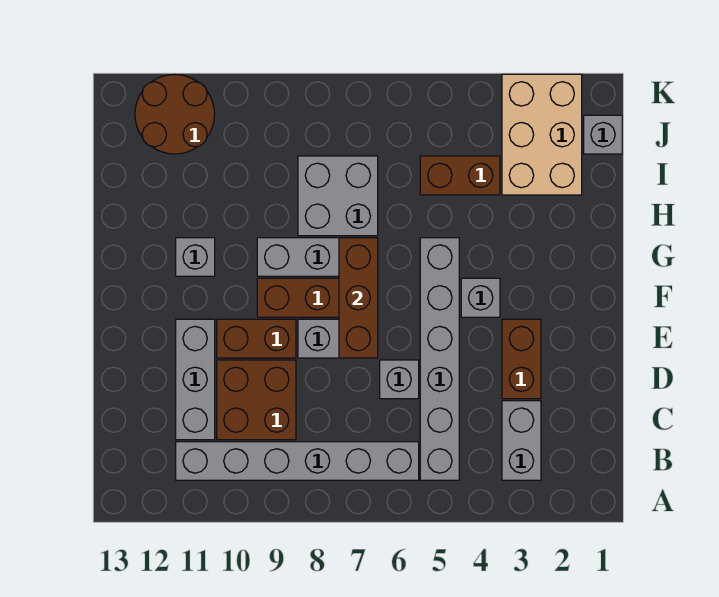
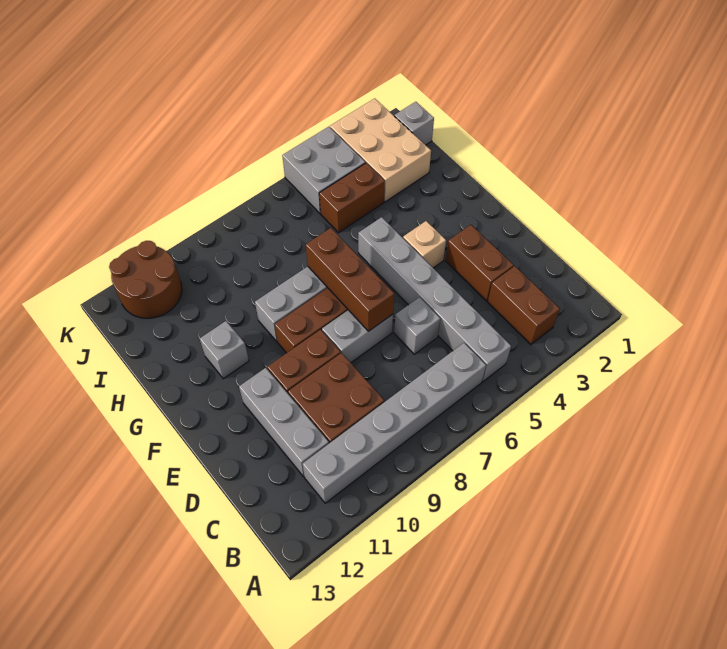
grey brick B3:C3 level 1 -> brown brick B3:C3 level 1
grey brick F4 level 1 -> tan brick F4 level 1
grey brick H7:I8 level 1 -> grey brick J4:K5 level 1

